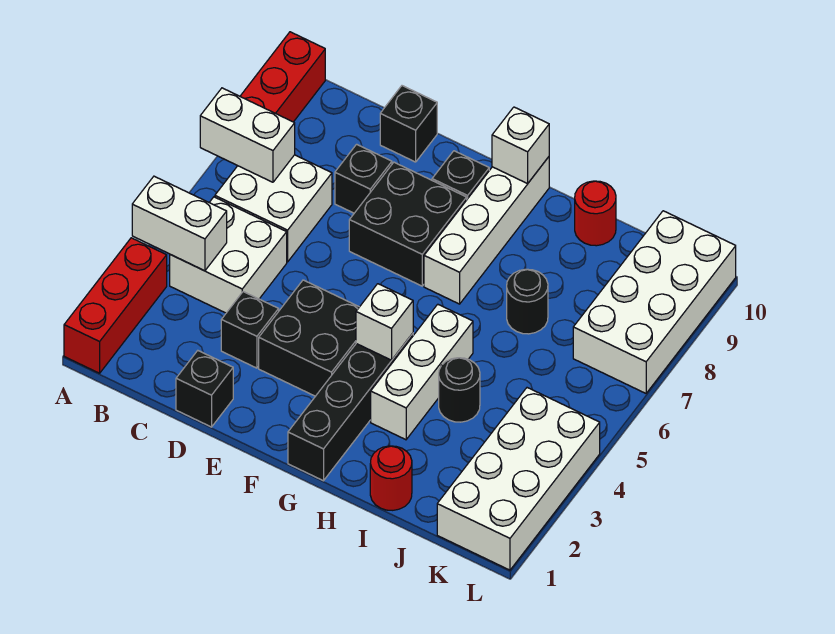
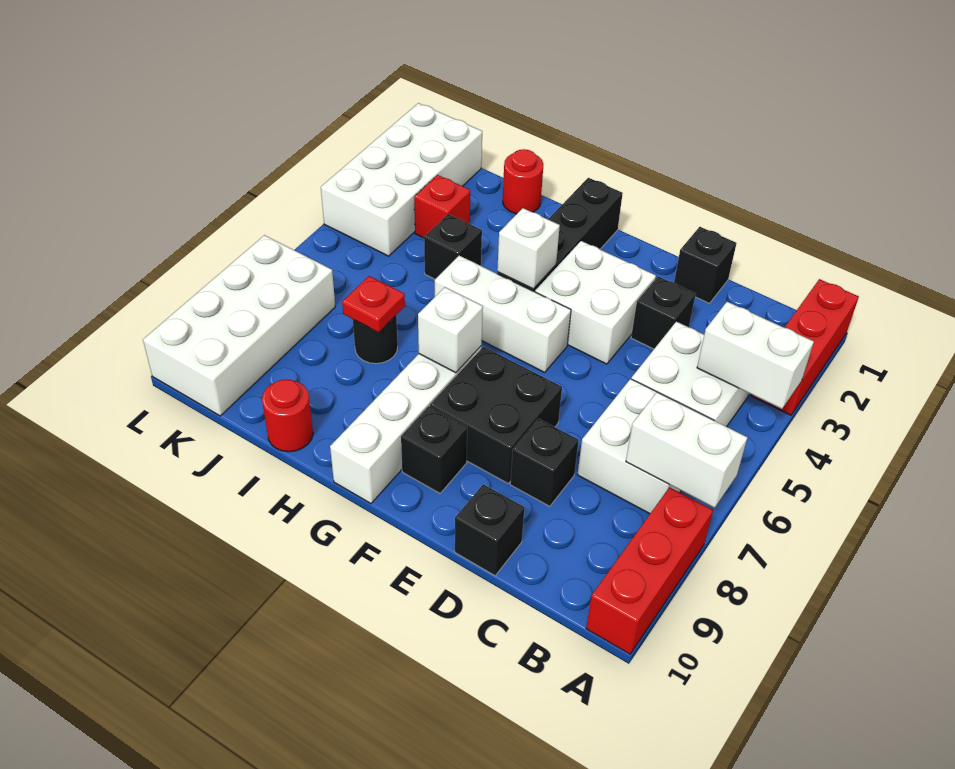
black brick E3:F4 level 1 -> white brick E3:F4 level 1
white brick G10 level 2 -> white brick G7 level 2
white brick H3:H5 level 1 -> white brick F5:H5 level 1
black round brick I4 level 1 -> black brick I4 level 1
none -> red plate I7 level 2
none -> red brick J3 level 1

